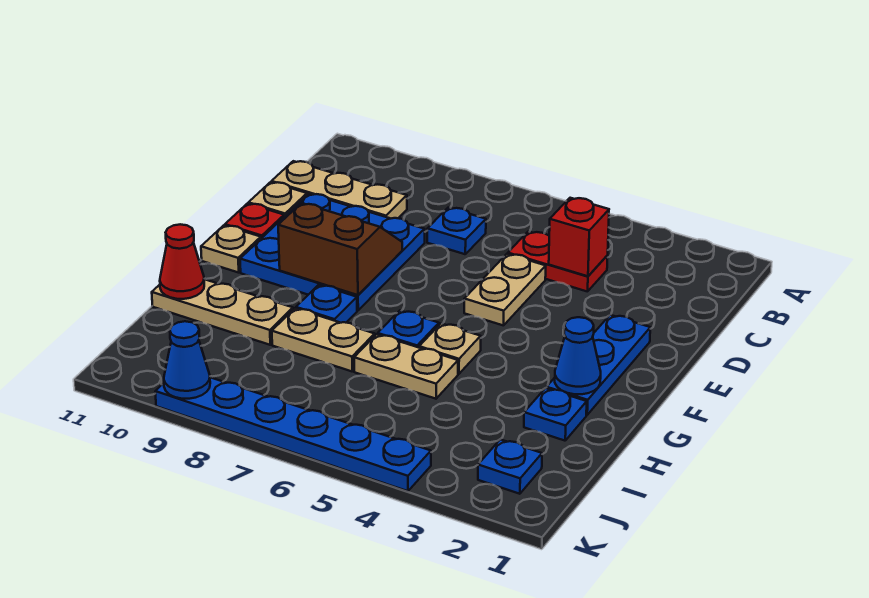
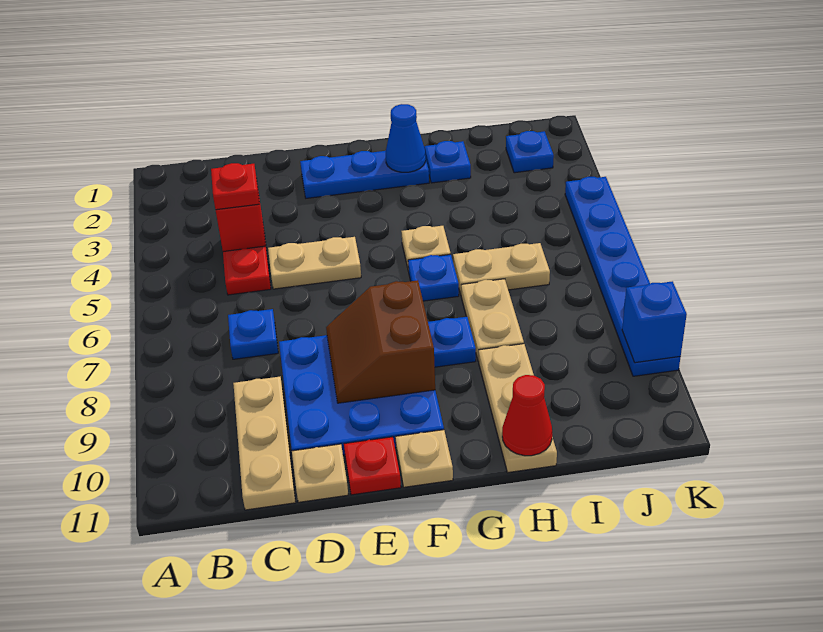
none -> red plate C4 level 3
tan plate H5:H6 level 1 -> tan plate H6:I6 level 1
blue cone K9 level 2 -> blue brick K9 level 2

